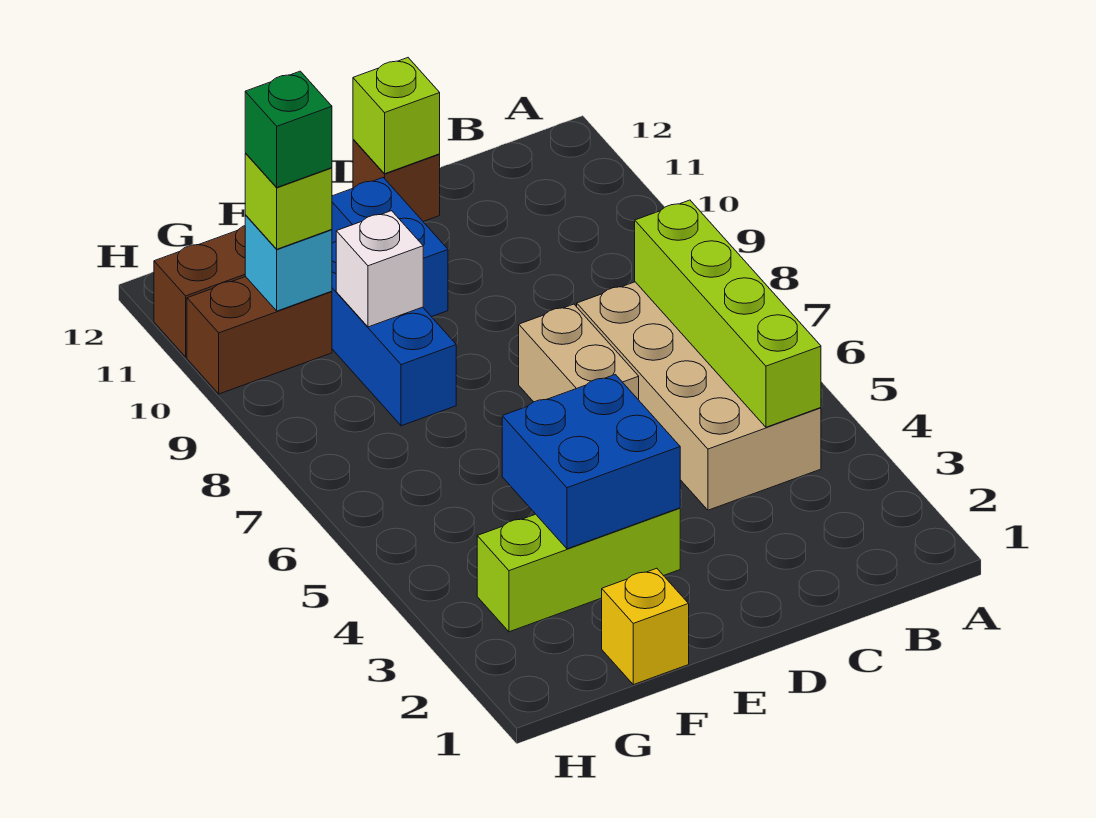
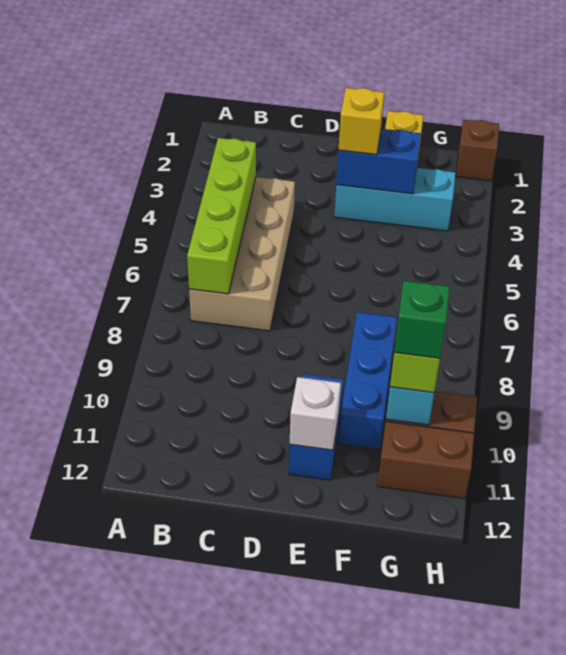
tan brick D6:D7 level 1 -> none
brown brick D12 level 1 -> brown brick H1 level 1
lime brick D12 level 2 -> none
lime brick E3:G3 level 1 -> cyan brick E3:G3 level 1
blue brick E3:F4 level 2 -> blue brick E3:F3 level 2
none -> yellow brick E3 level 3
white brick F9 level 2 -> white brick E11 level 2

